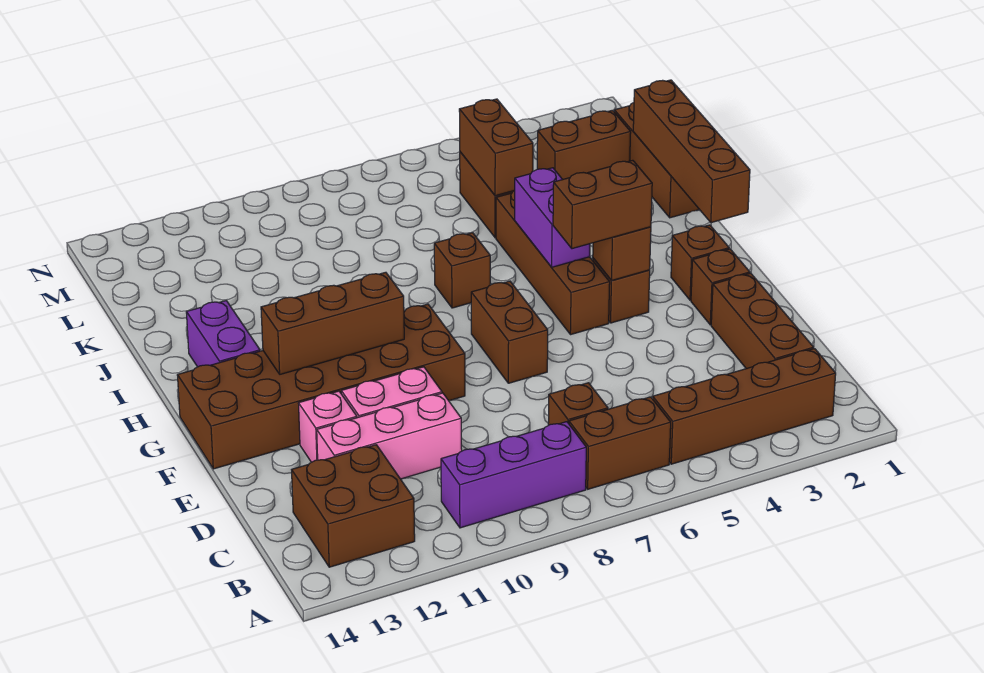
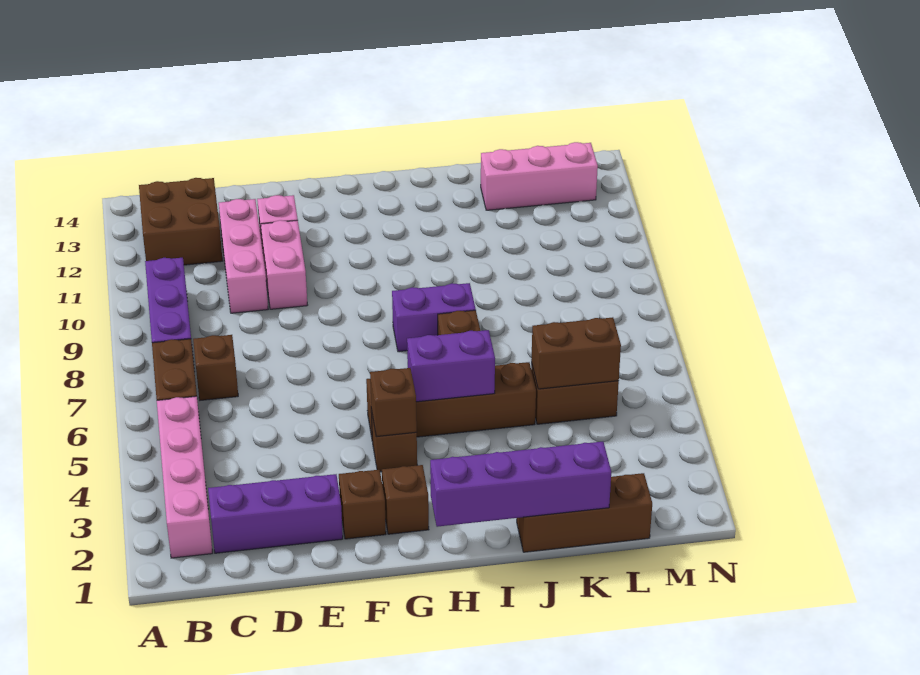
brown brick B2:B5 level 1 -> pink brick B2:B5 level 1
brown brick C2:E2 level 1 -> purple brick C2:E2 level 1
brown brick F7:G7 level 1 -> none
brown brick F9:G14 level 1 -> none
brown brick G4:G5 level 3 -> none
brown brick G10:G12 level 2 -> none
brown brick H1:K1 level 2 -> purple brick H1:K1 level 2
purple brick H13:I13 level 1 -> purple brick H8:I8 level 1
none -> pink brick K13:M13 level 1
brown brick L2:L3 level 1 -> none

